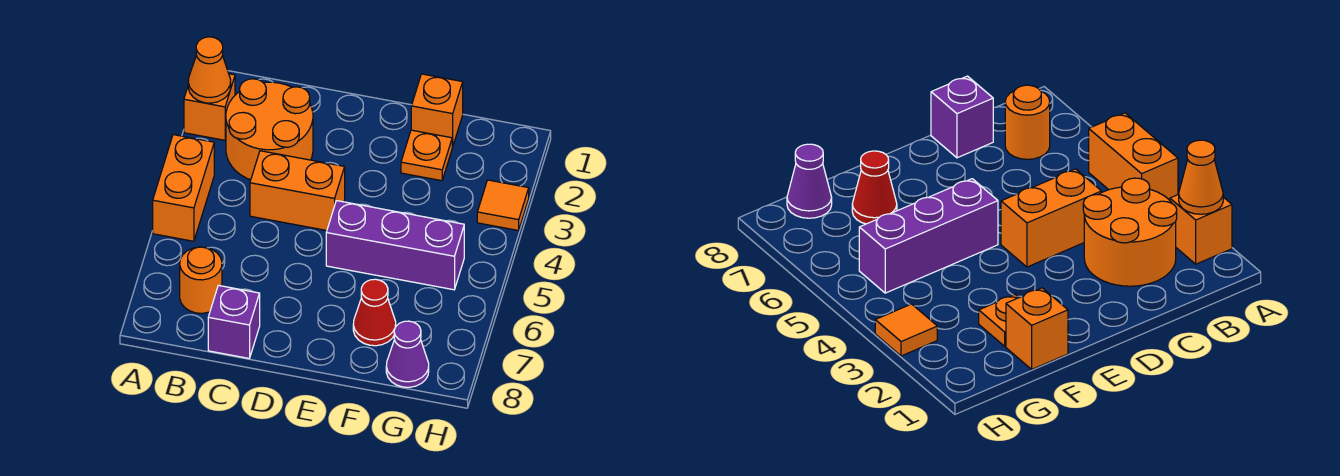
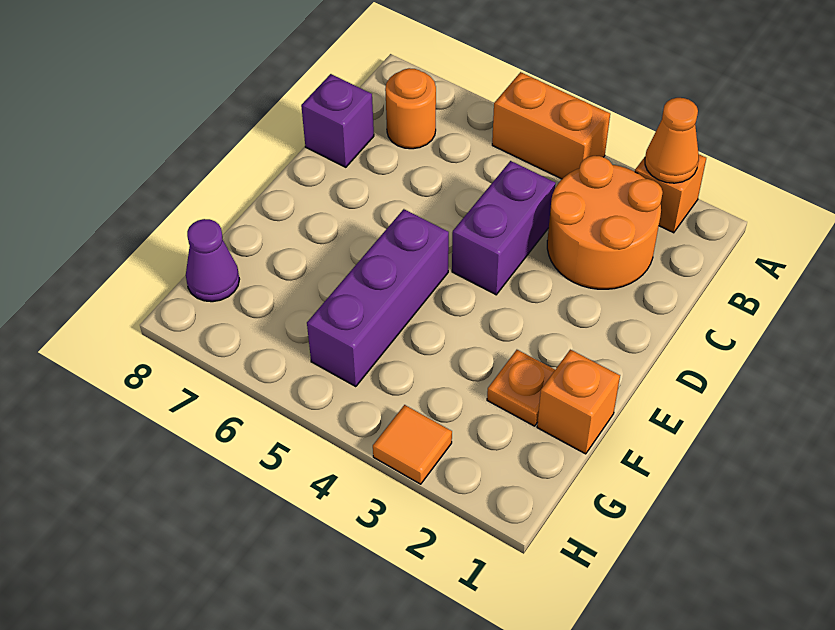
orange brick C4:D4 level 1 -> purple brick C4:D4 level 1
red cone F7 level 1 -> none

